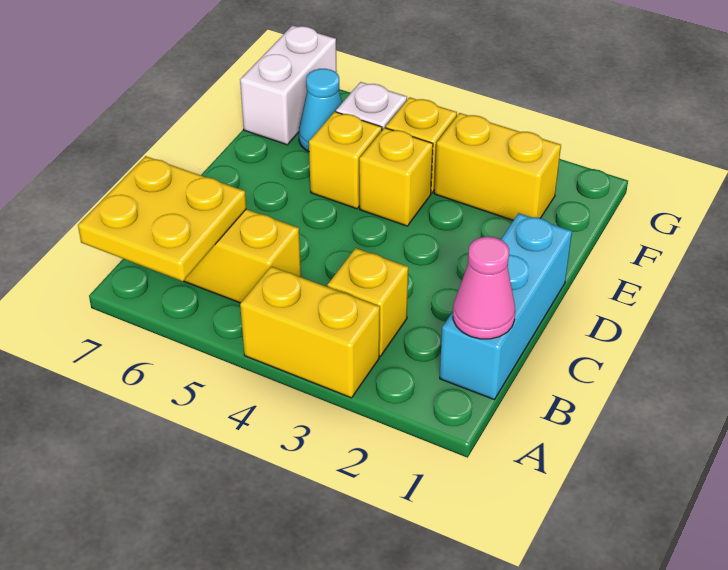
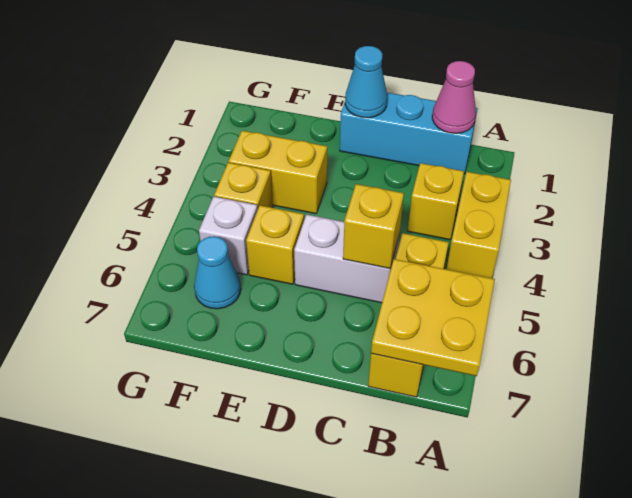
none -> cyan cone D1 level 2
yellow brick E4 level 1 -> yellow brick C5 level 2
yellow brick F2:F3 level 1 -> yellow brick E3:F3 level 1
white brick F7:G7 level 1 -> white brick C5:D5 level 1

